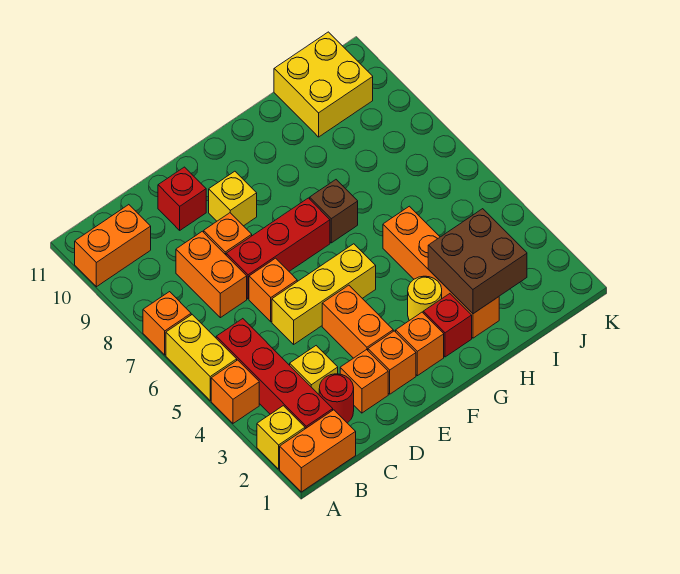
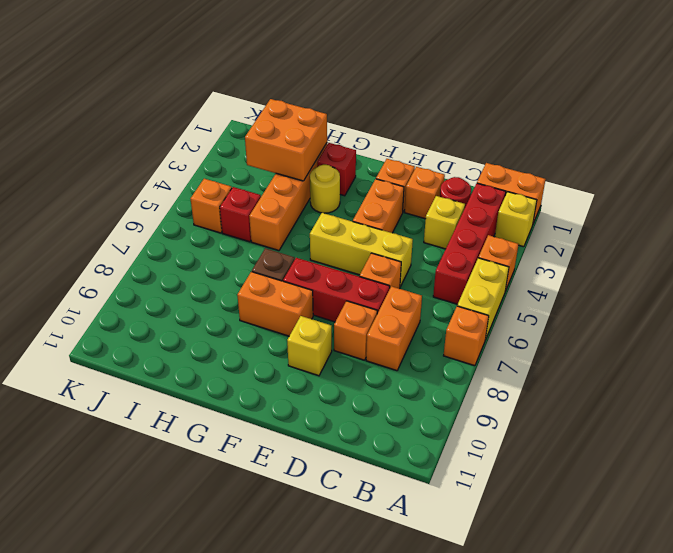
orange brick A10:B10 level 1 -> orange brick F8:G8 level 1
red brick D10 level 1 -> red brick I5 level 1
orange brick F2 level 1 -> orange brick J5 level 1
brown brick H2:I3 level 2 -> orange brick H2:I3 level 2
yellow brick I10:J11 level 1 -> none

